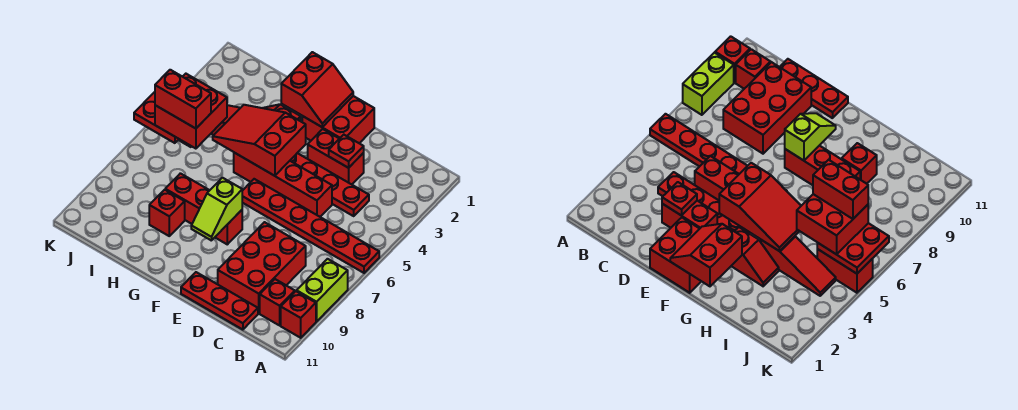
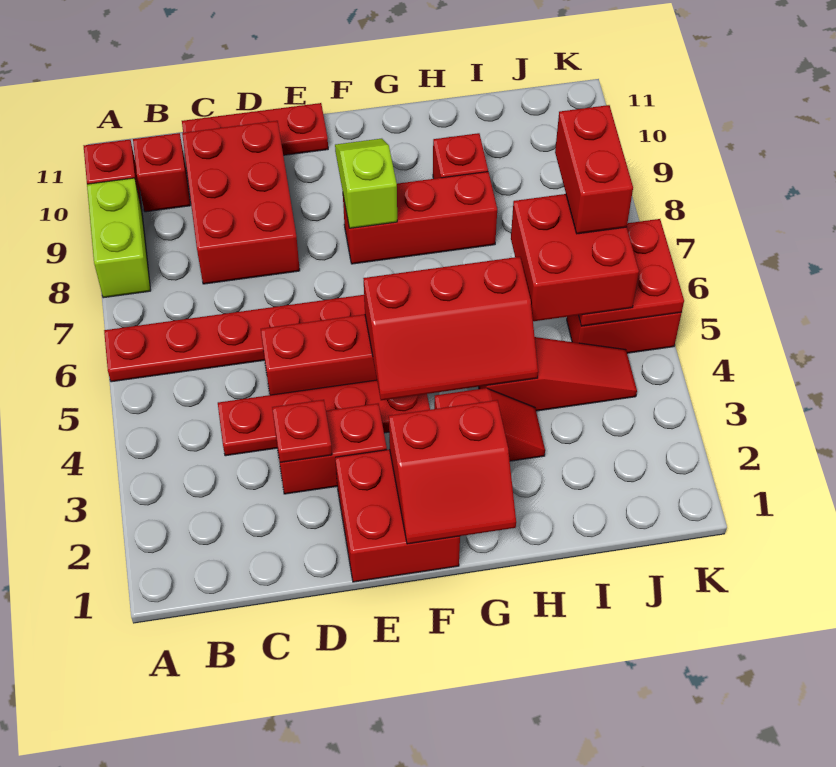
red slope F1:G2 level 2 top G -> red slope F1:G2 level 2 top 2
red slope F4:H5 level 2 top F -> red slope F4:H5 level 2 top 5
red brick I6:J6 level 4 -> red brick J6:J7 level 4

